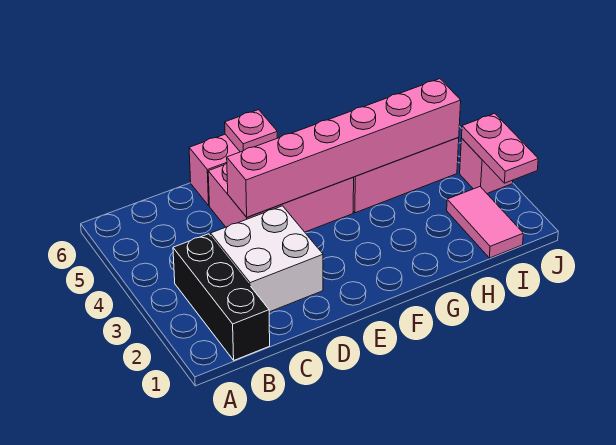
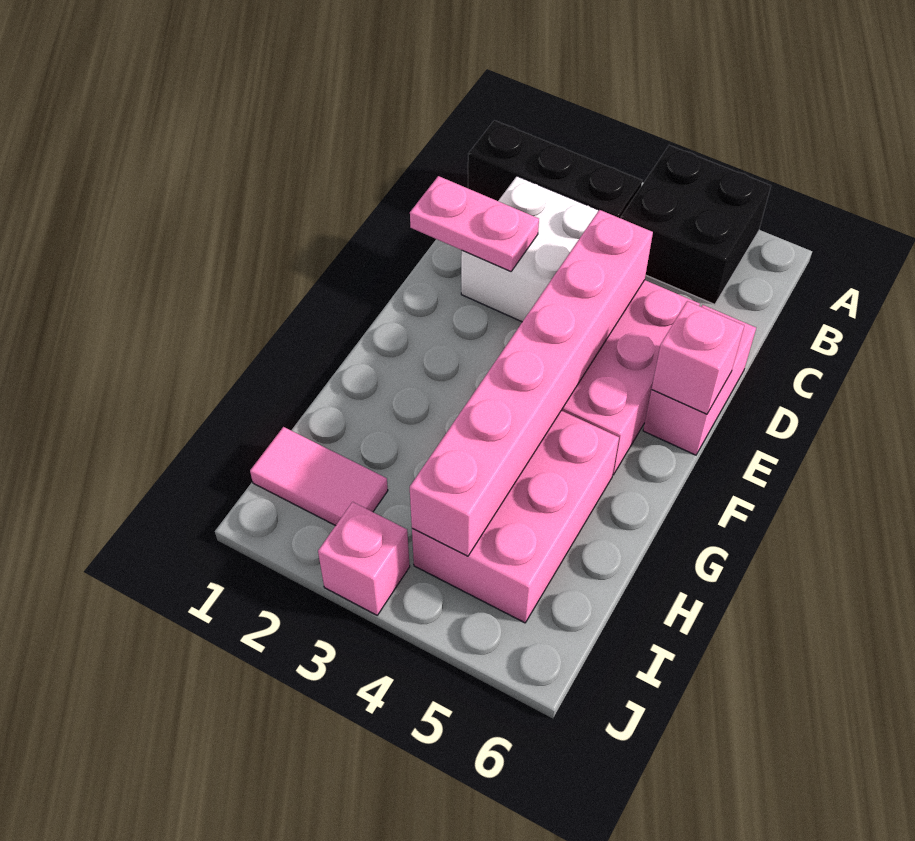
none -> black brick A4:B5 level 1
pink plate E6 level 2 -> pink brick E6 level 2
pink plate J2:J3 level 2 -> pink plate D1:D2 level 2

